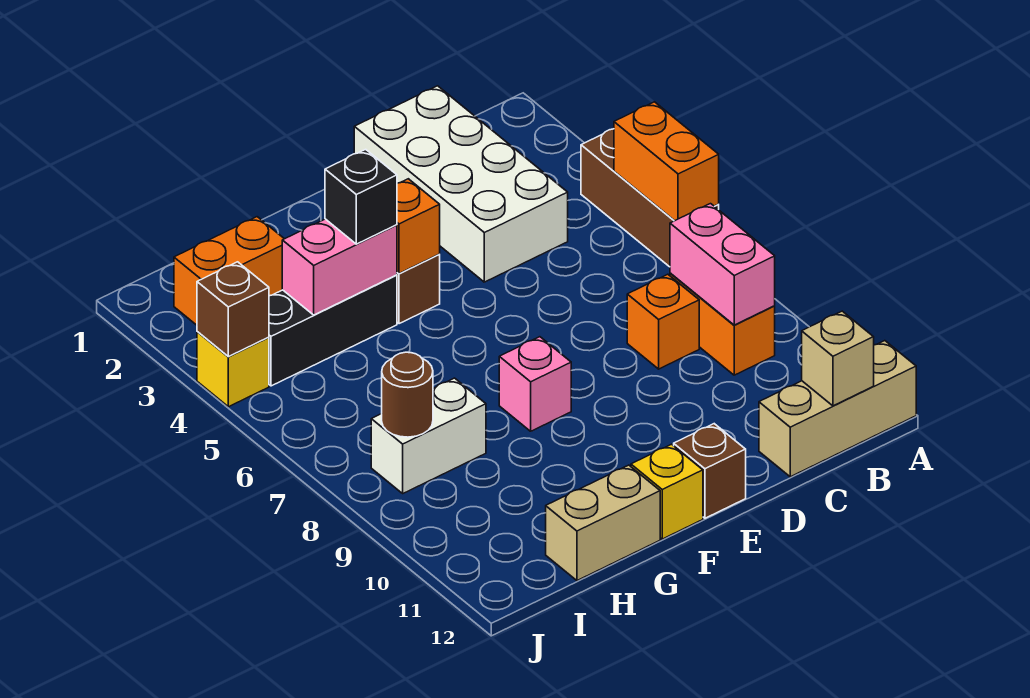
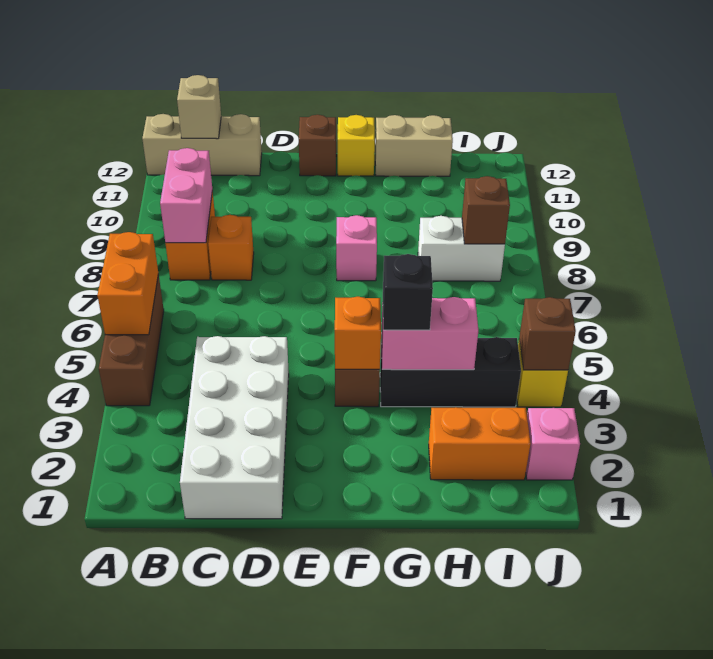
brown round brick I8 level 2 -> brown brick I8 level 2
none -> pink brick J2 level 1

